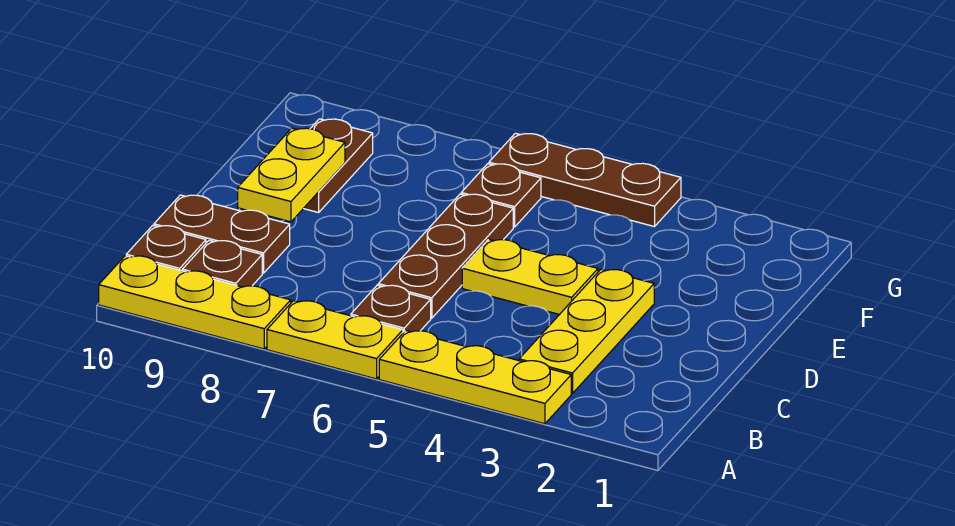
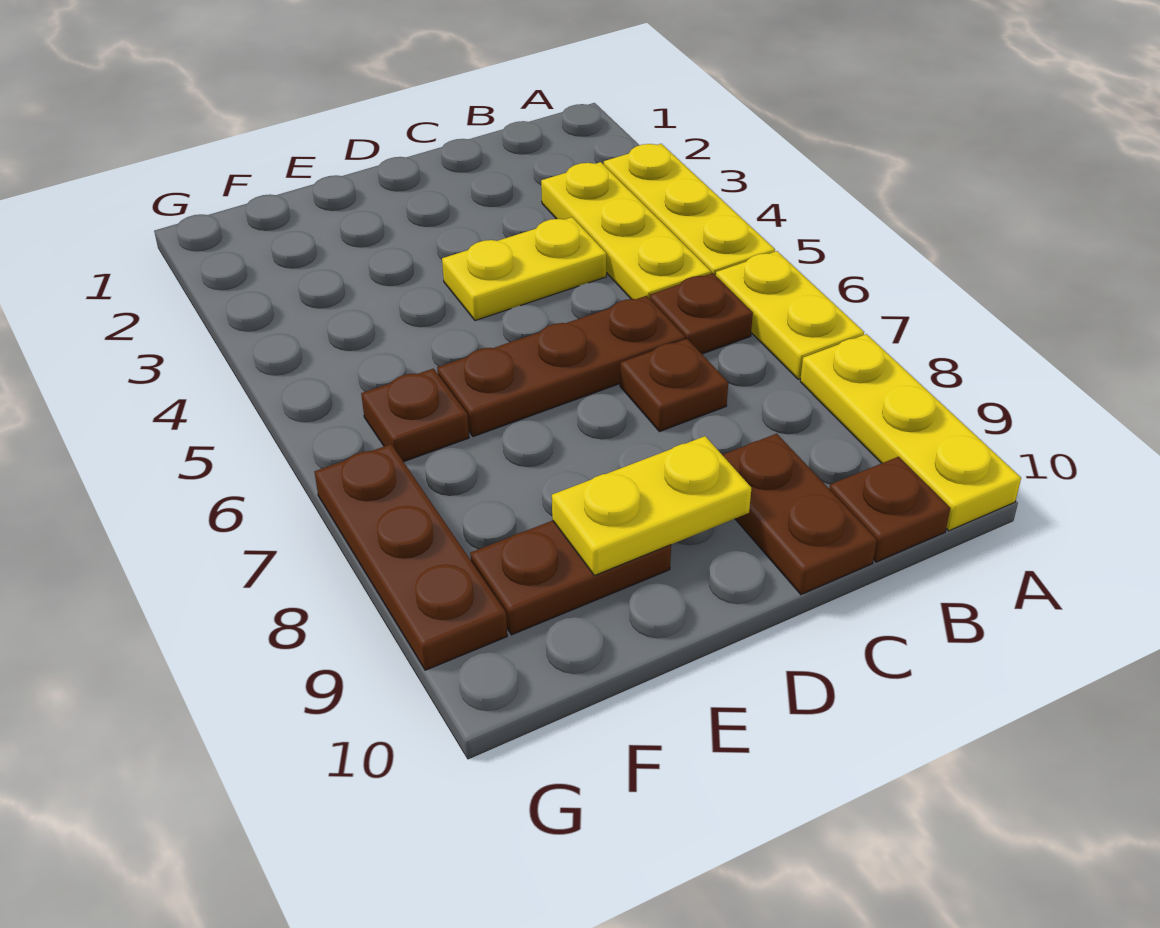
yellow plate B3:D3 level 1 -> yellow plate B3:B5 level 1
brown plate B9 level 1 -> brown plate C7 level 1
yellow plate D4:D5 level 1 -> yellow plate C4:D4 level 1
brown plate G4:G6 level 1 -> brown plate G7:G9 level 1

